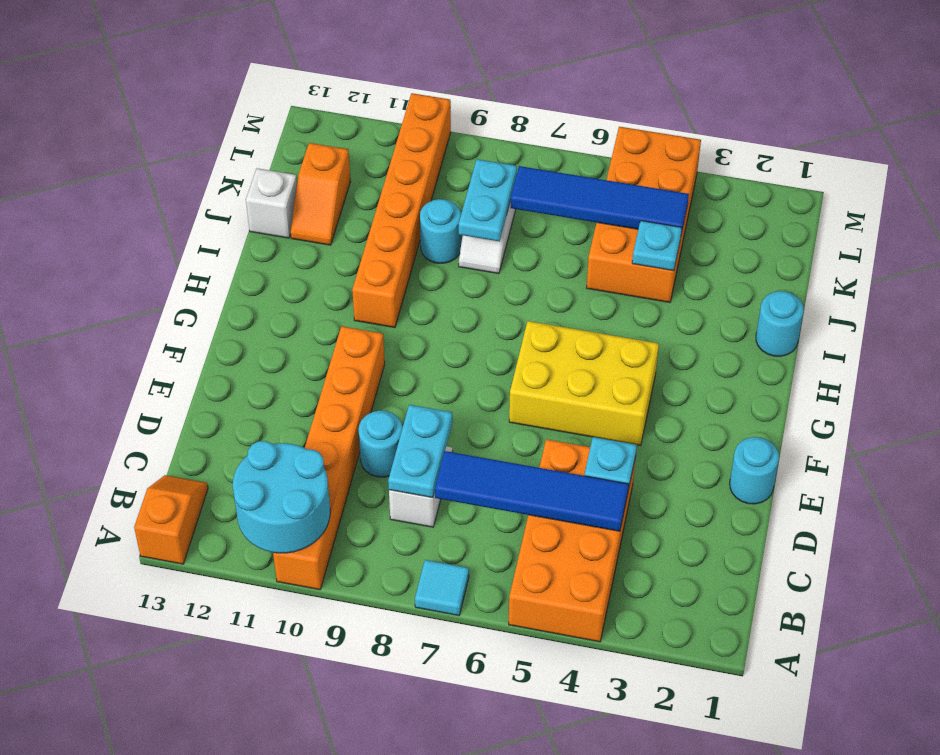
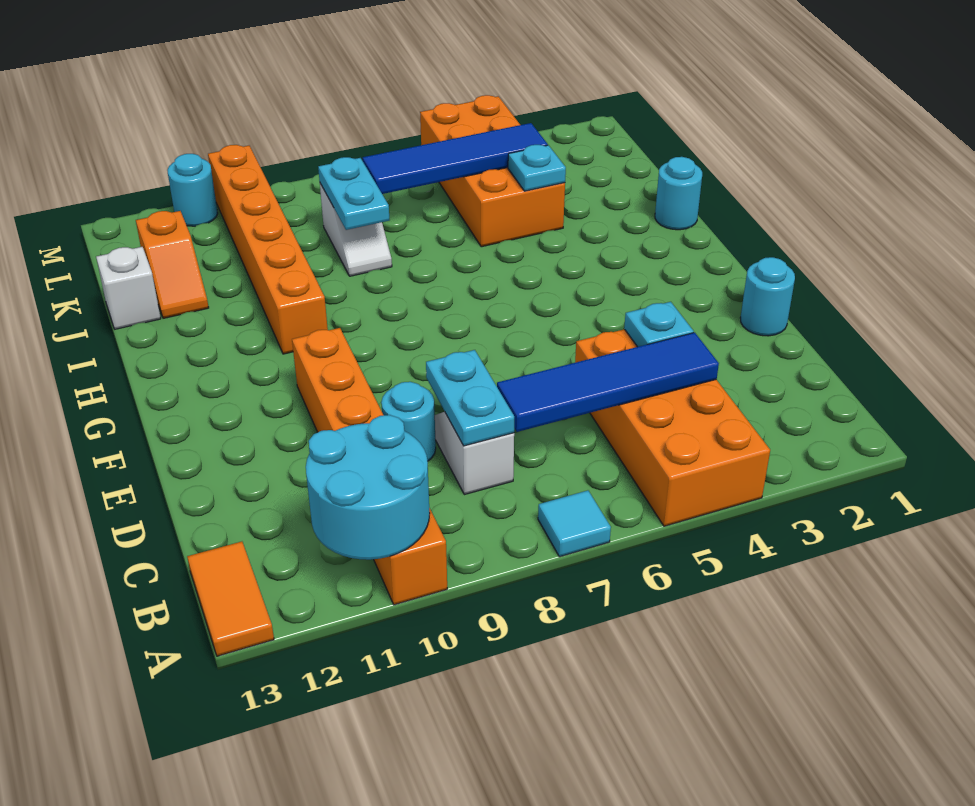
orange slope A13:B13 level 1 top A -> orange tile A13:B13 level 1
yellow brick F4:G6 level 1 -> none
cyan round brick J9 level 1 -> cyan round brick M11 level 1

